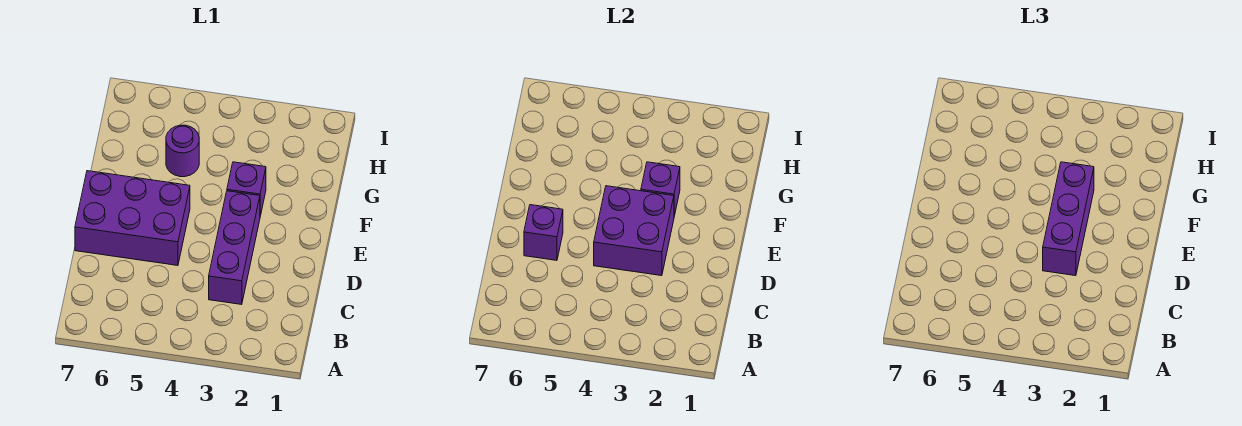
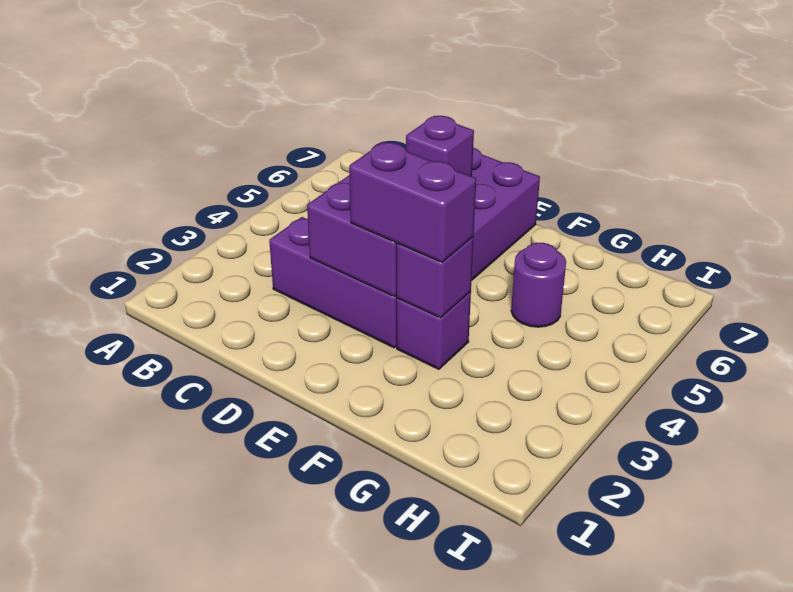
purple brick D3:F3 level 3 -> purple brick E3:F3 level 3

